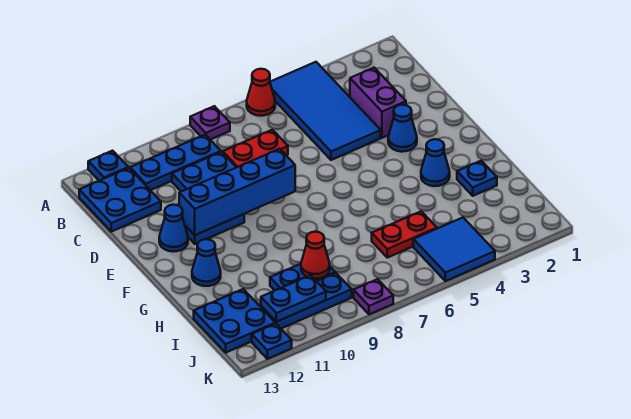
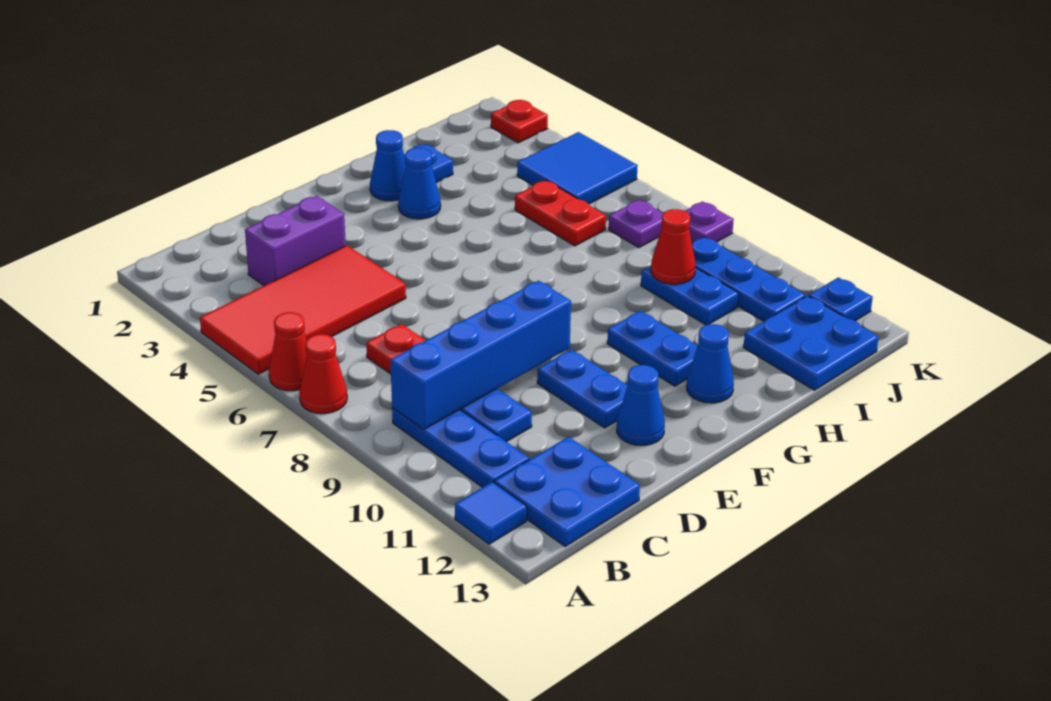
blue tile A4:D5 level 1 -> red tile A4:D5 level 1
none -> red cone A7 level 1
purple plate A8 level 1 -> purple plate J7 level 1
blue plate A12 level 1 -> blue tile A12 level 1
blue cone E3 level 1 -> blue cone G2 level 1
blue brick E8:E11 level 2 -> blue brick B9:E9 level 2
blue plate J10:J11 level 2 -> blue plate G10:G11 level 1
none -> red plate K2 level 1

